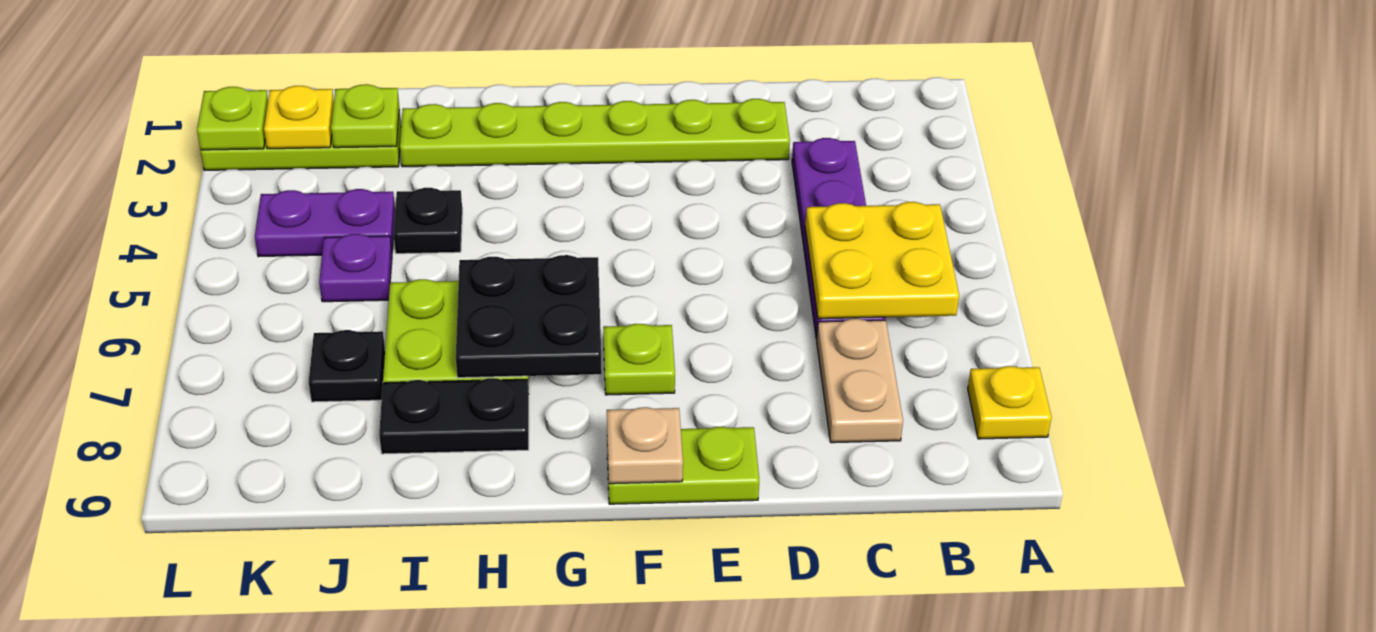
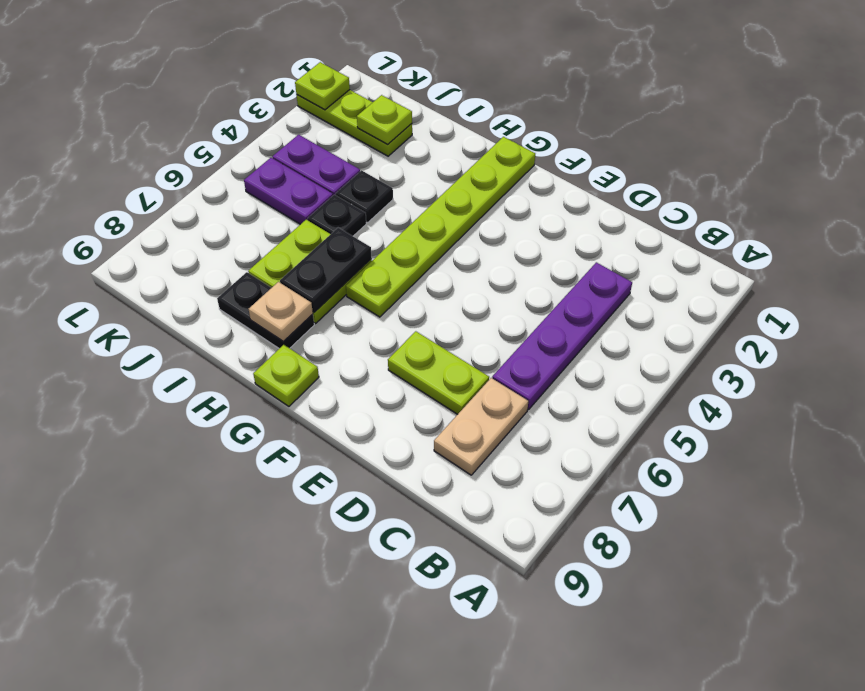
yellow plate A8 level 1 -> none
yellow plate B5:C6 level 2 -> none
lime plate D2:I2 level 1 -> lime plate G1:G6 level 1
lime plate E9:F9 level 1 -> lime plate D7:E7 level 1
lime plate F7 level 1 -> lime plate G9 level 1
tan plate F9 level 2 -> tan plate H8 level 2
black plate G6:H7 level 2 -> black plate H6:H7 level 2
purple plate J5 level 1 -> purple plate J5:K5 level 1
black plate J7 level 1 -> black plate I5 level 1
yellow plate K2 level 2 -> none

